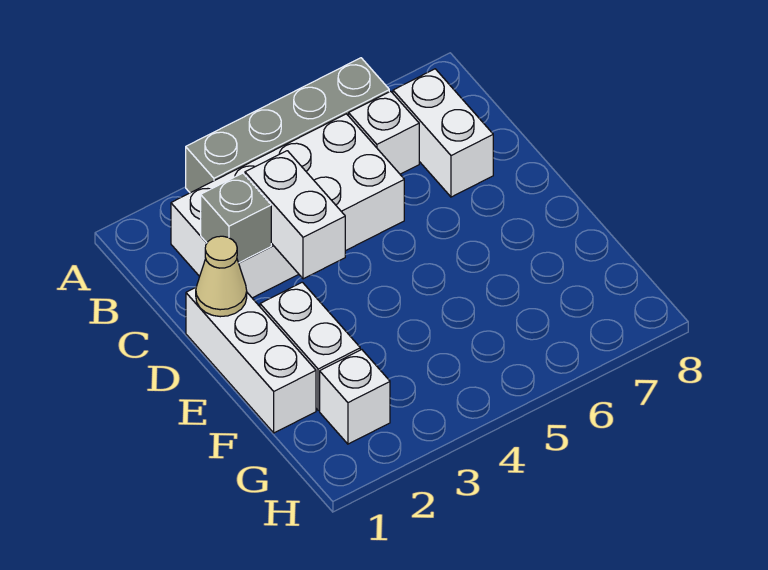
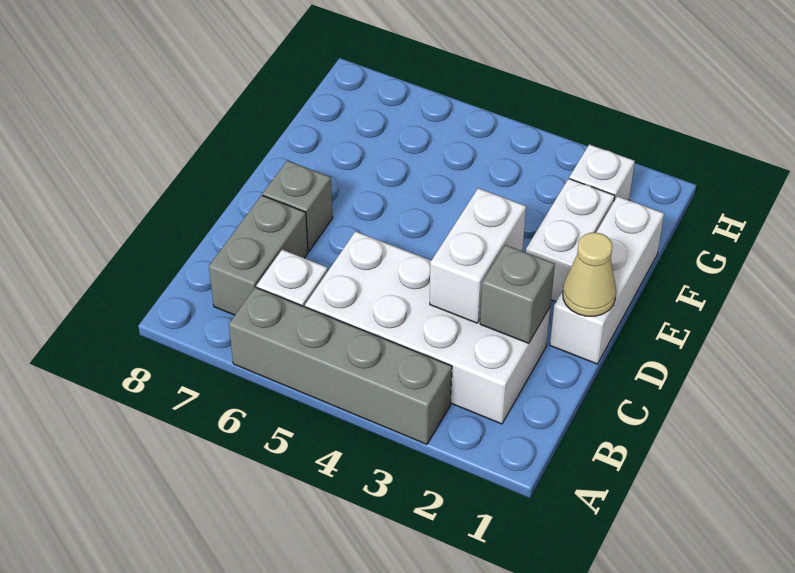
white brick B7:C7 level 1 -> grey brick B7:C7 level 1
none -> grey brick D7 level 1

